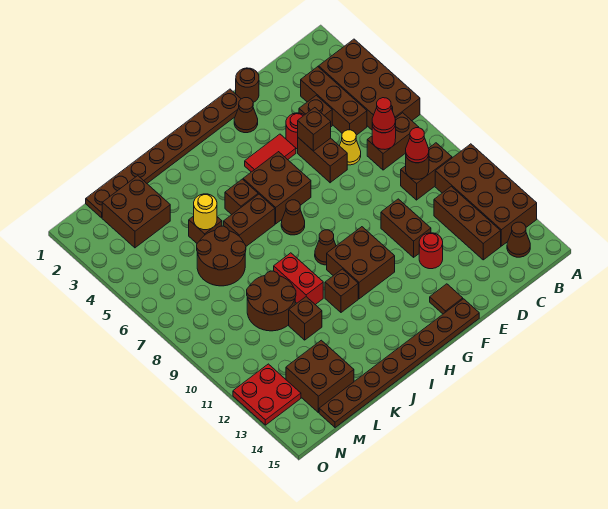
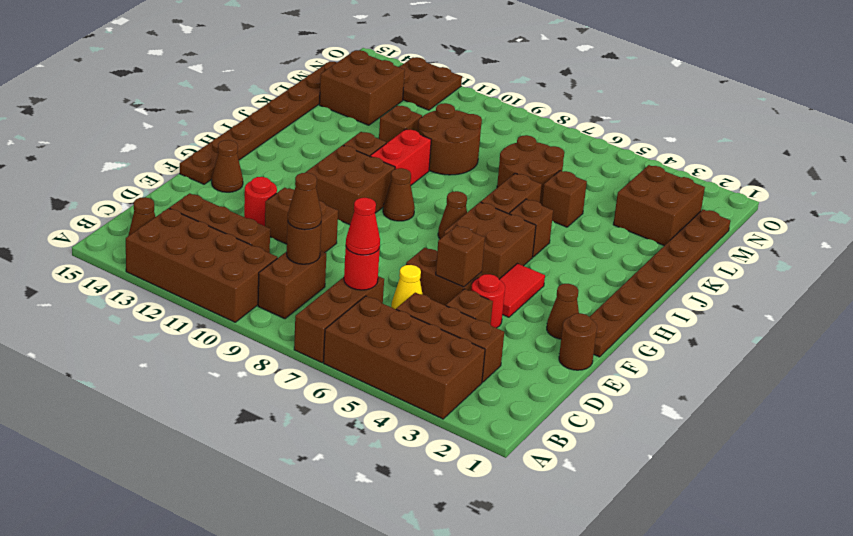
brown brick B7:C7 level 1 -> brown brick A7:C7 level 1
red cone C9 level 3 -> brown cone C9 level 3
brown tile F14 level 1 -> brown cone F14 level 1
red brick J9:J10 level 1 -> red brick I10:J10 level 1
yellow round brick K5 level 2 -> none
red plate N12:O13 level 1 -> brown plate N12:O13 level 1

